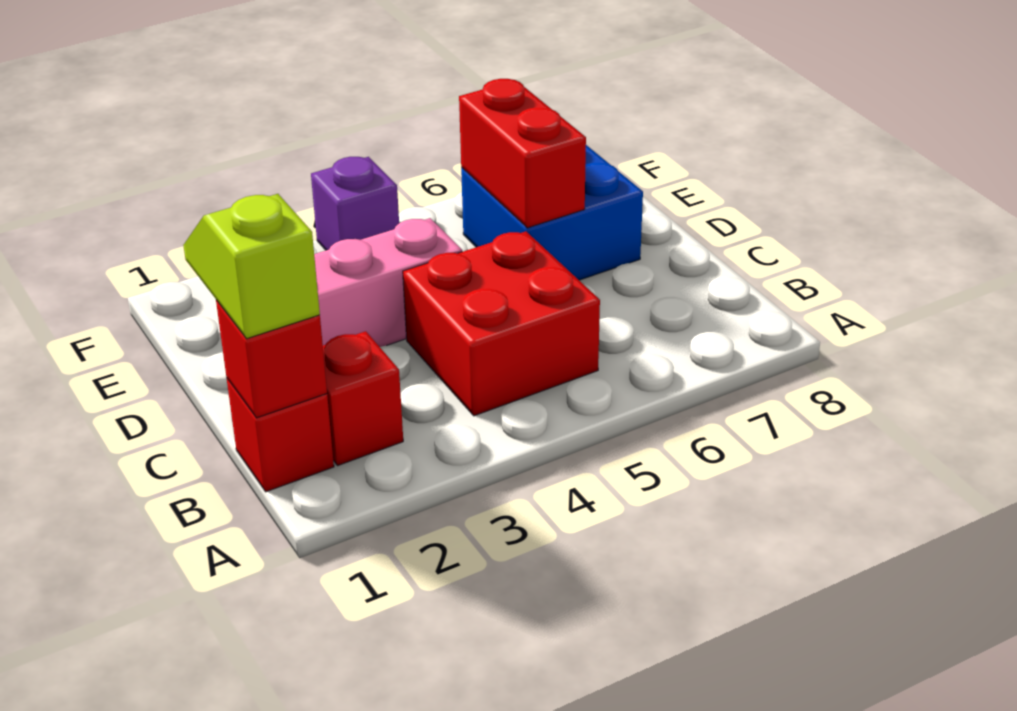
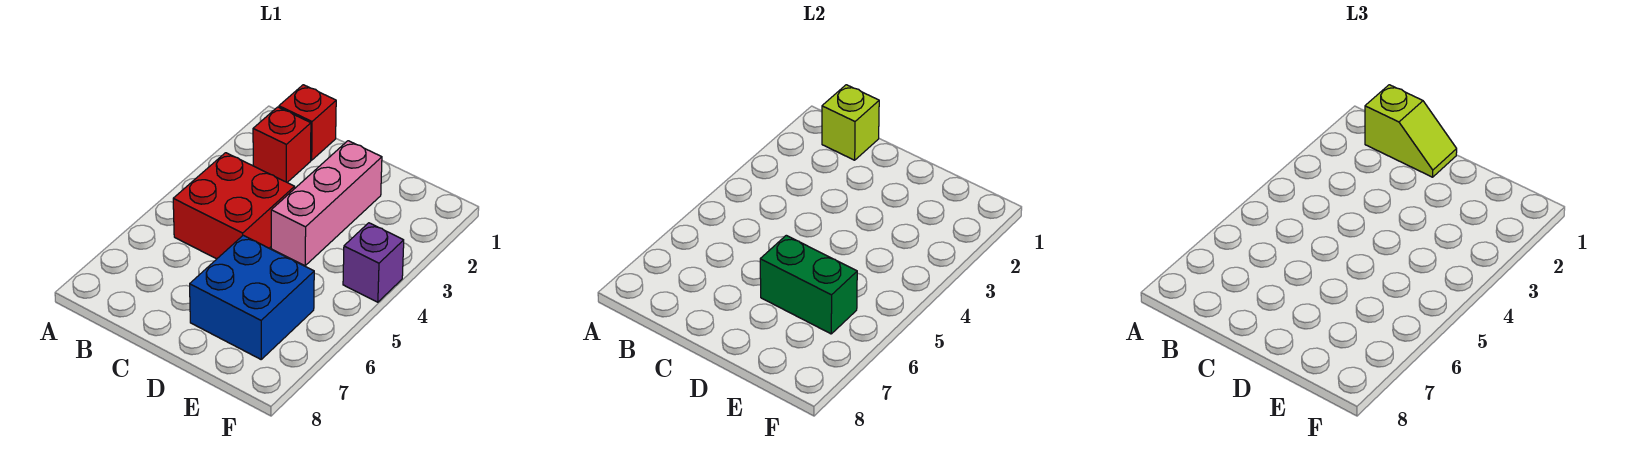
red brick B1 level 2 -> lime brick B1 level 2
red brick D6:E6 level 2 -> green brick D6:E6 level 2

